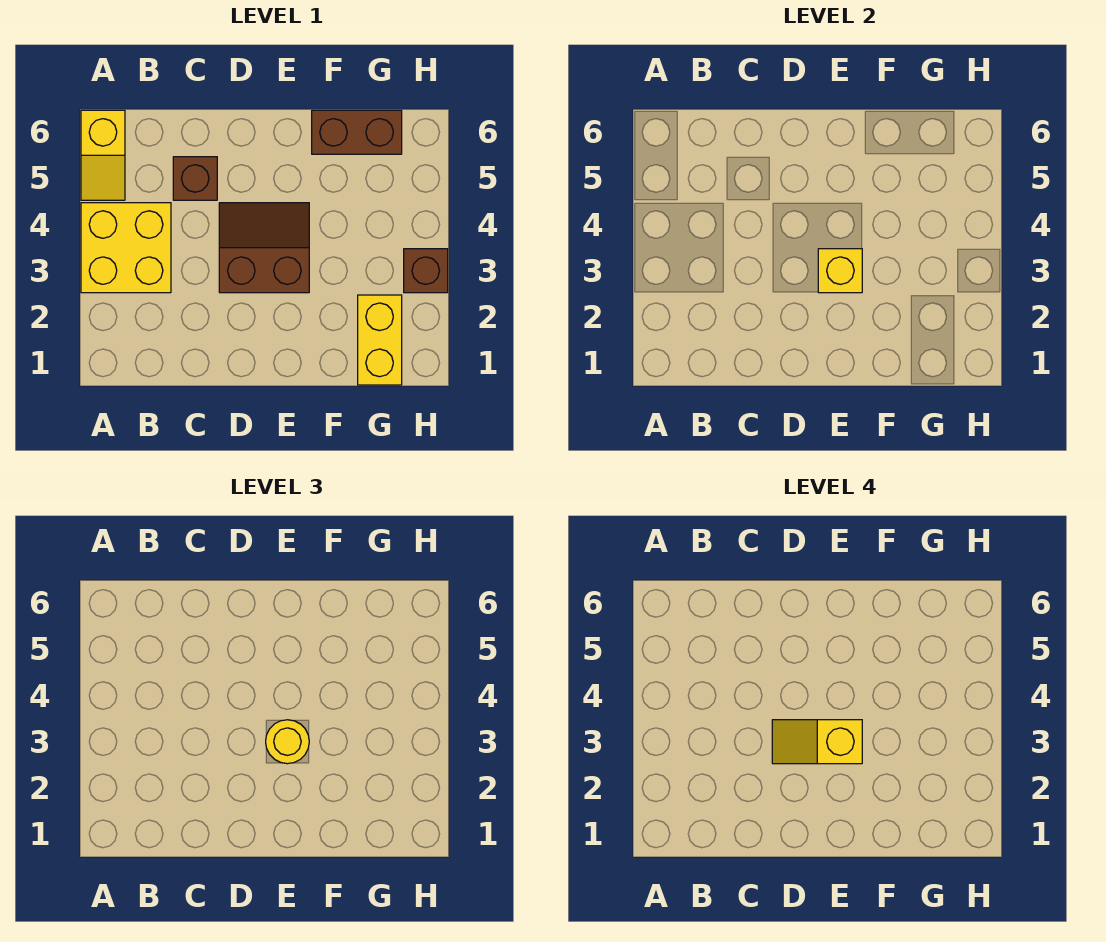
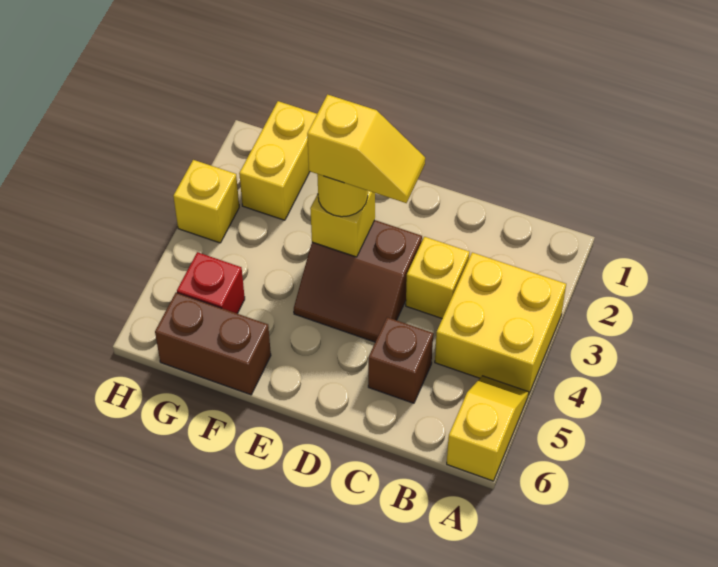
none -> yellow brick C3 level 1
none -> red brick G5 level 1
brown brick H3 level 1 -> yellow brick H3 level 1

